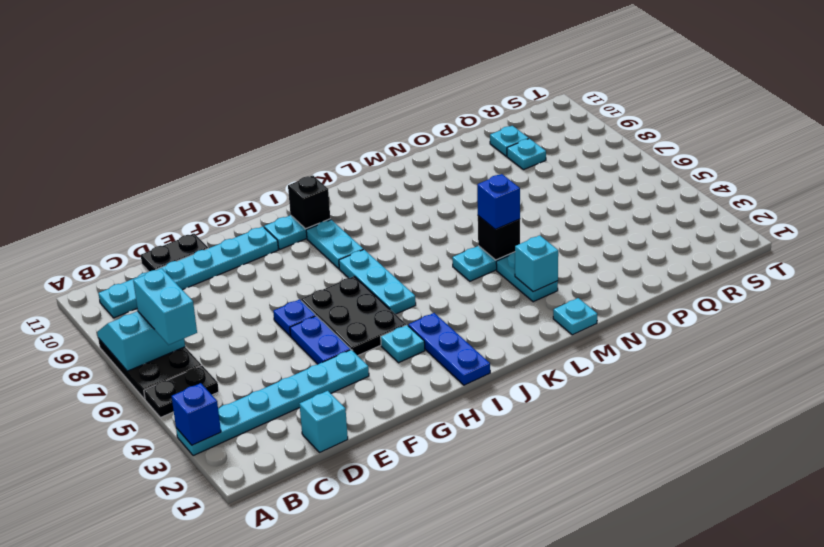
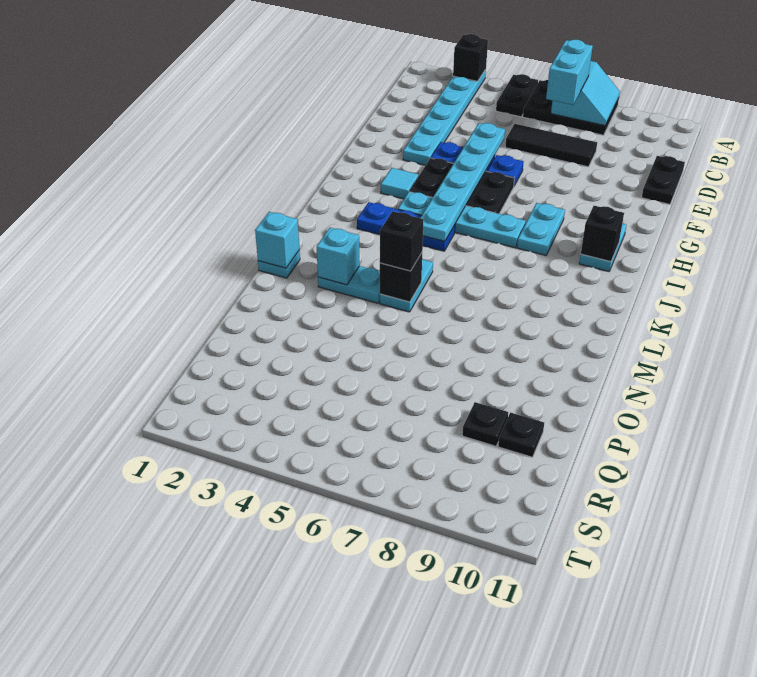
blue brick A3 level 2 -> black brick A3 level 2
cyan brick B6:B7 level 3 -> cyan brick B7:C7 level 3
cyan plate B10:G10 level 1 -> cyan plate E5:J5 level 2
cyan brick D1 level 1 -> cyan brick M1 level 2
none -> black tile D6:D8 level 1
cyan plate H3 level 1 -> cyan tile H3 level 1
blue plate I1:I3 level 1 -> blue plate J3:J5 level 1
cyan plate I5:I7 level 1 -> cyan plate I4:I7 level 1
cyan plate I8:I9 level 1 -> cyan plate H8:I8 level 1
blue brick M5 level 3 -> black brick M5 level 3
cyan plate Q9 level 1 -> black plate Q9 level 1
cyan plate Q10 level 1 -> black plate Q10 level 1

